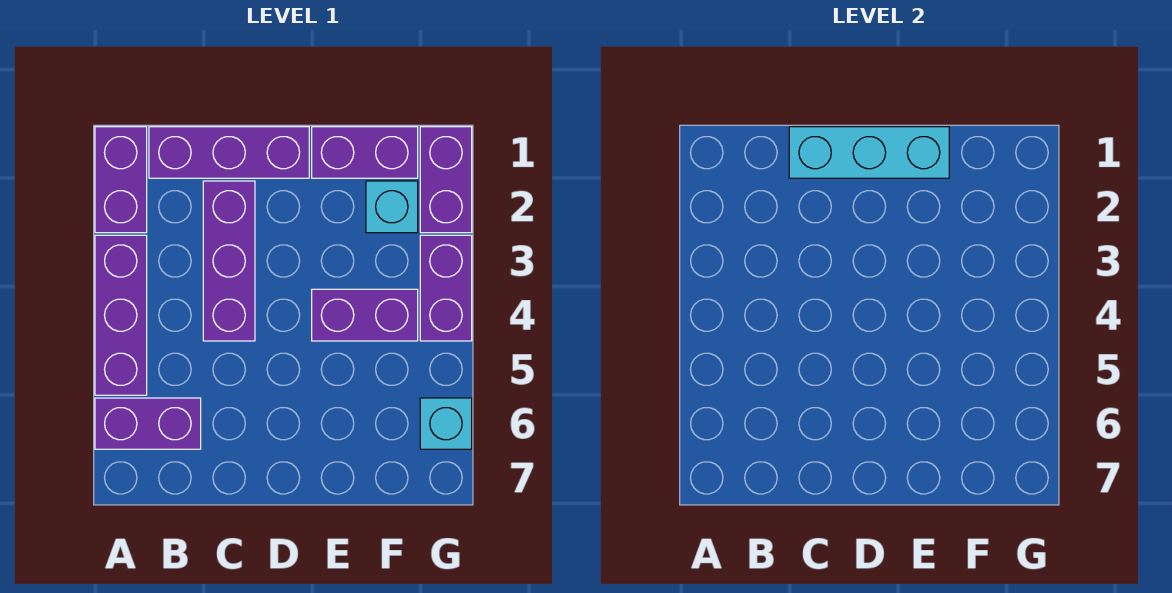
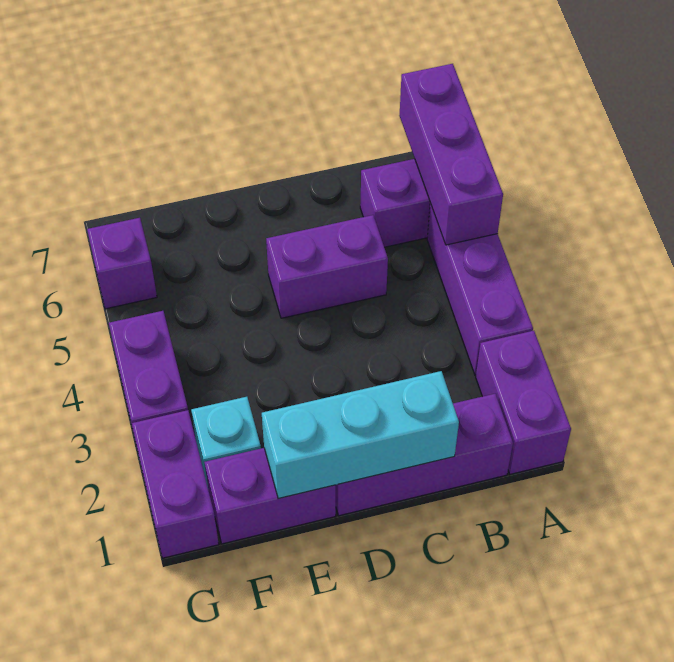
purple brick C2:C4 level 1 -> purple brick A5:A7 level 2
purple brick E4:F4 level 1 -> purple brick C5:D5 level 1
cyan brick G6 level 1 -> purple brick G6 level 1

